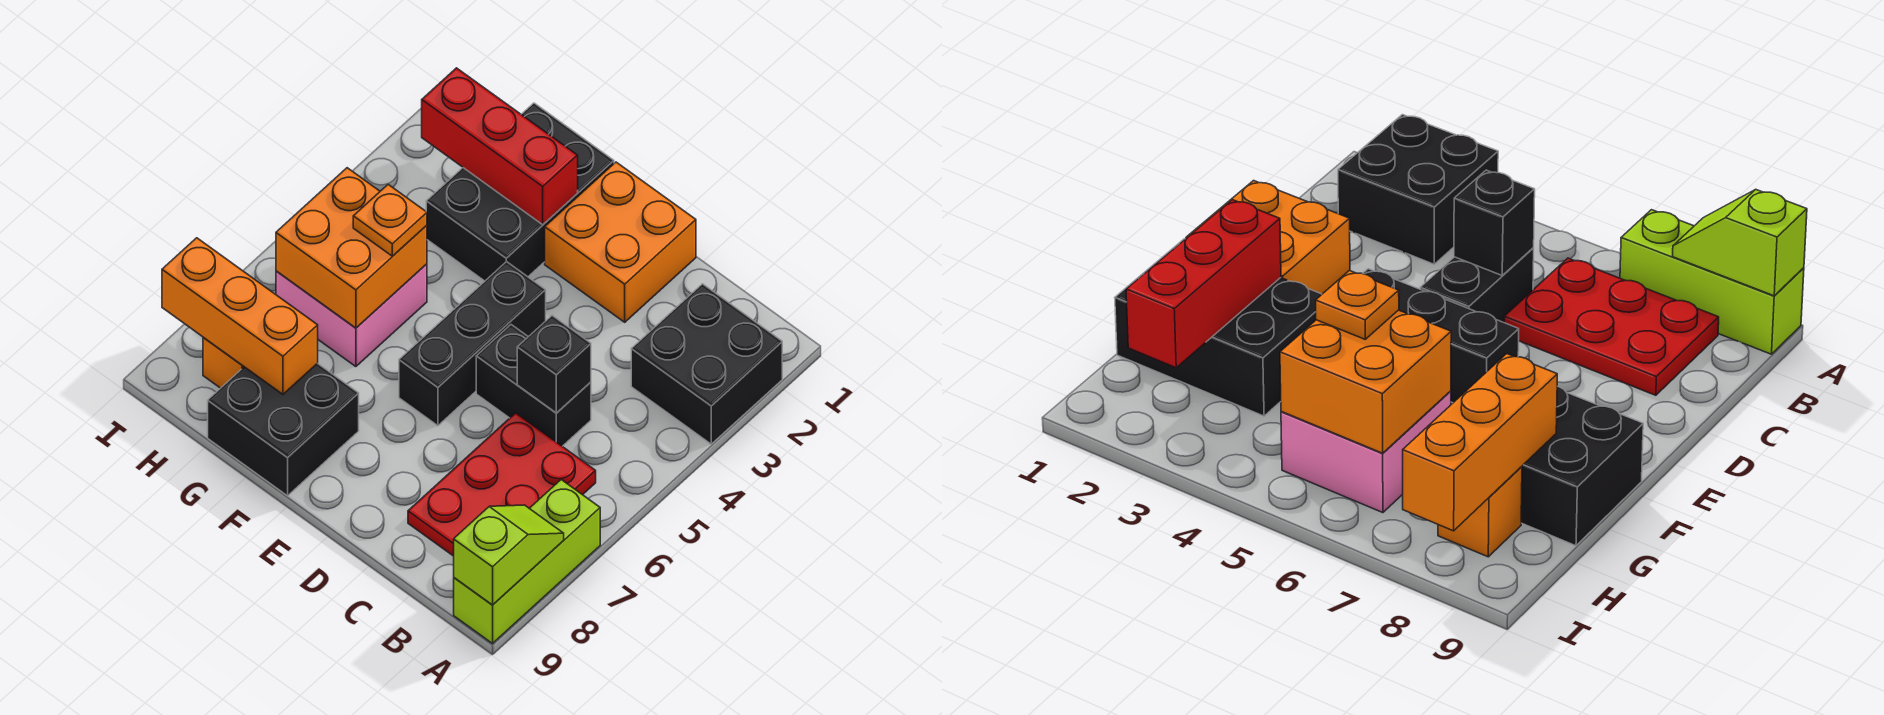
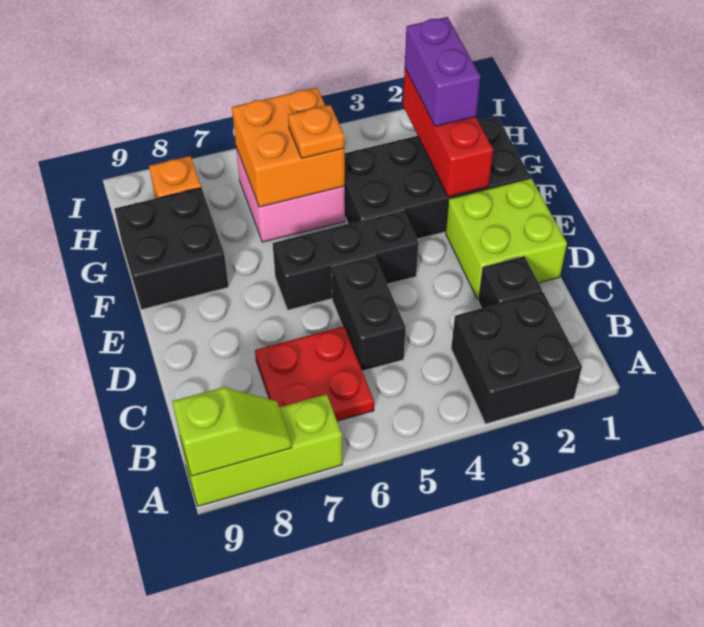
red plate B6:C8 level 1 -> red plate B6:C7 level 1
black brick C5 level 2 -> black brick C2 level 1
orange brick D1:E2 level 1 -> lime brick D1:E2 level 1
black brick F1:G3 level 1 -> black brick F1:G4 level 1
none -> purple brick G2:H2 level 3
orange brick G8:I8 level 2 -> none

